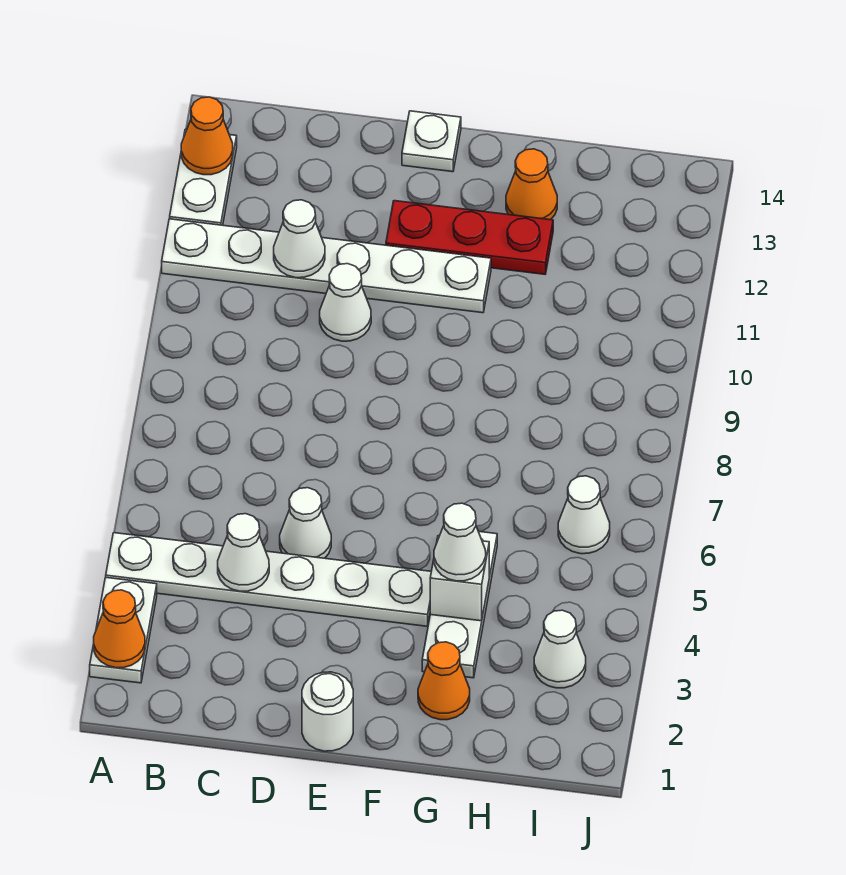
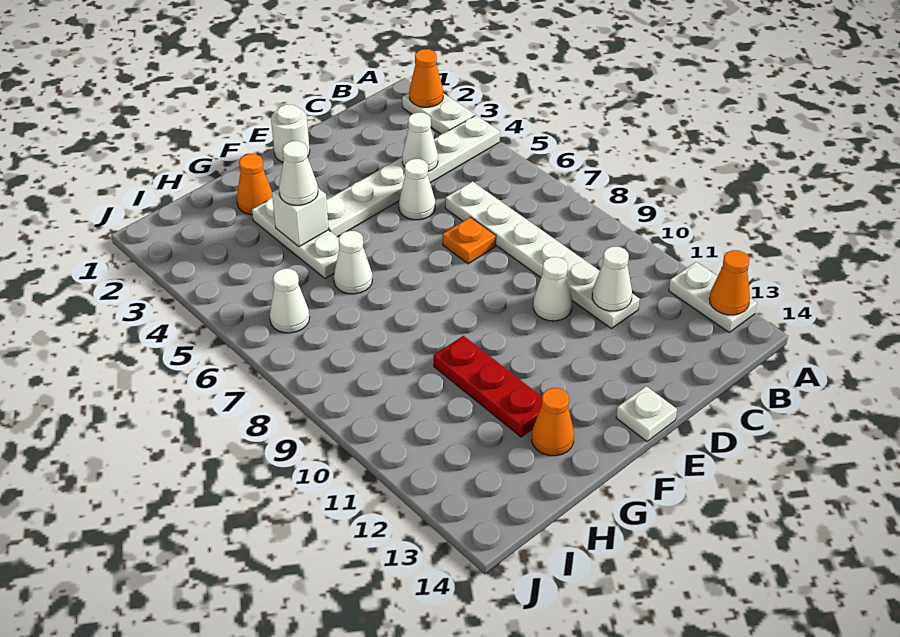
white plate A11:F11 level 1 -> white plate C6:C11 level 1
none -> orange plate D7 level 1
red plate E12:G12 level 1 -> red plate G10:G12 level 1
white cone I3 level 1 -> white cone G6 level 1

